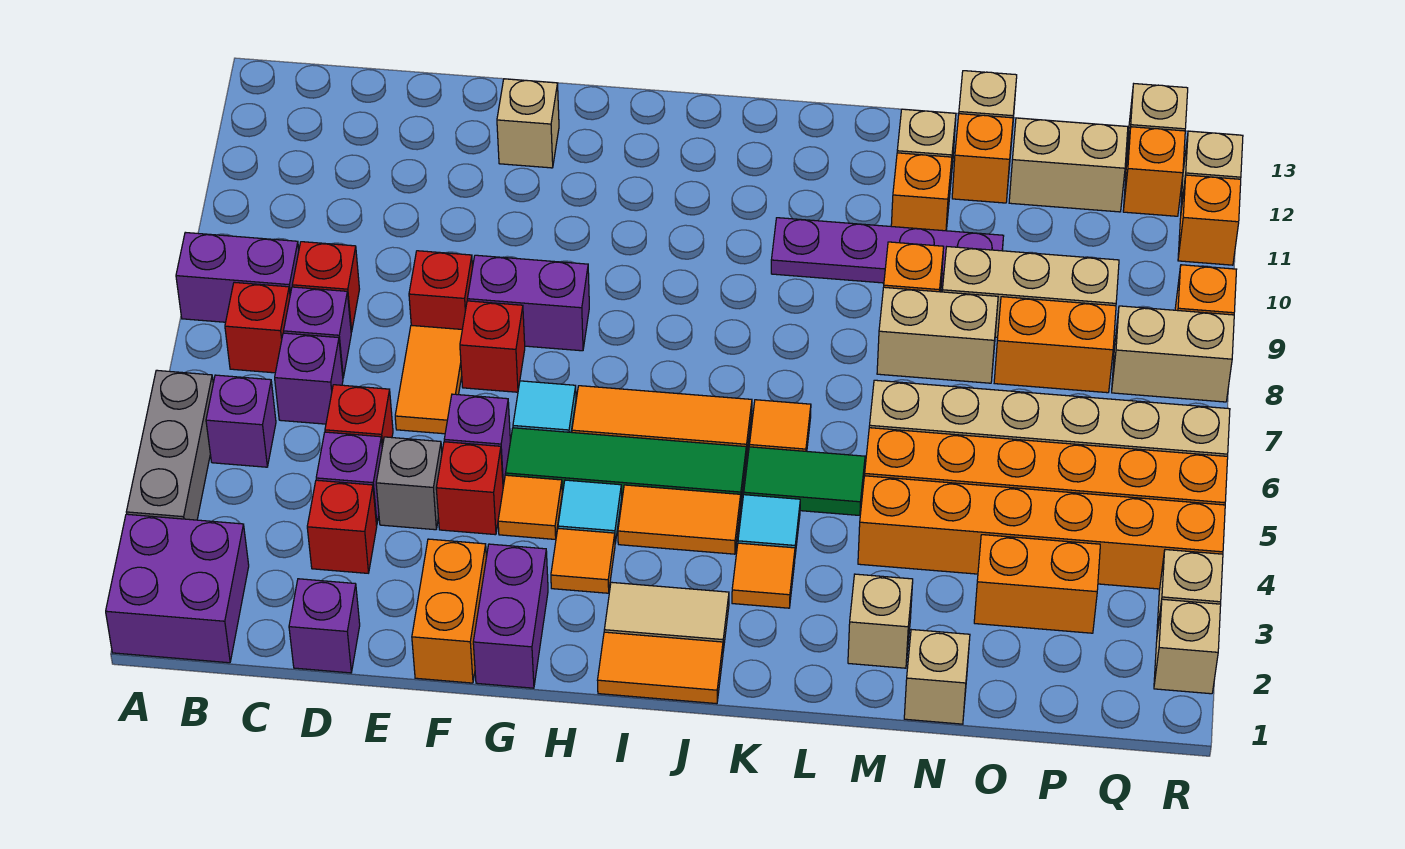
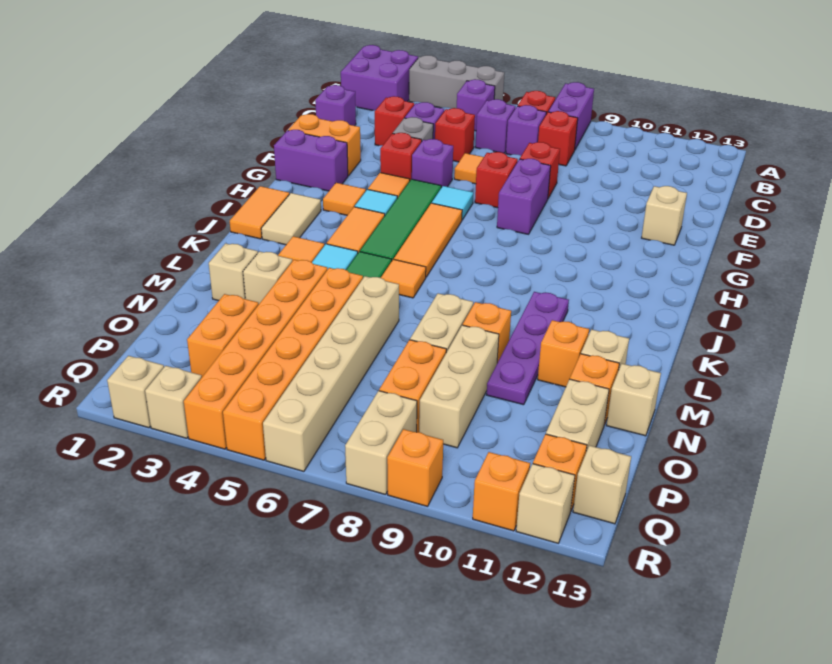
tan brick N1 level 1 -> tan brick M3 level 1

